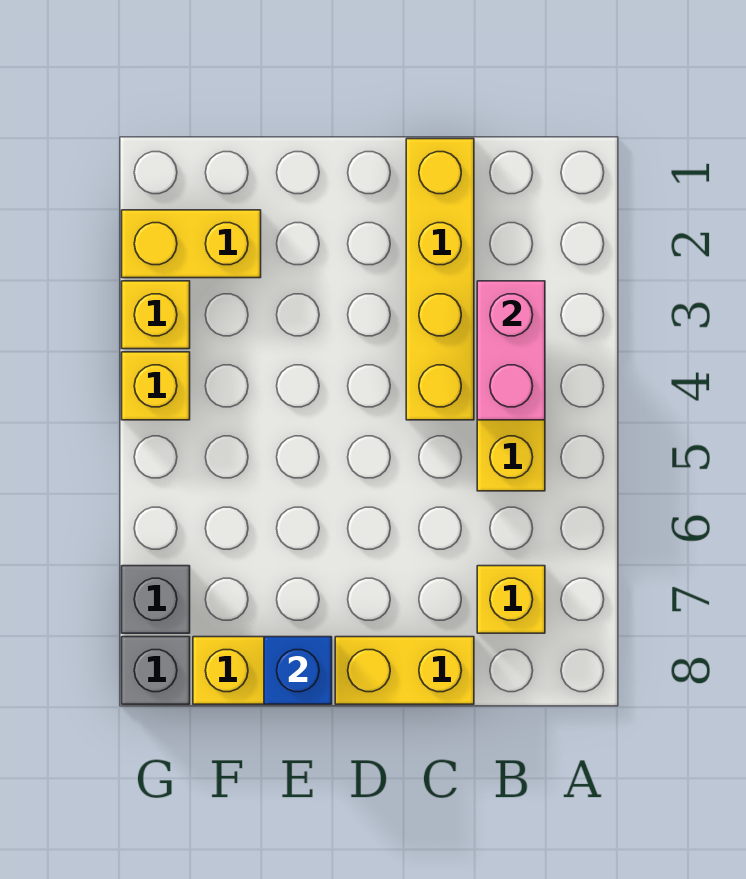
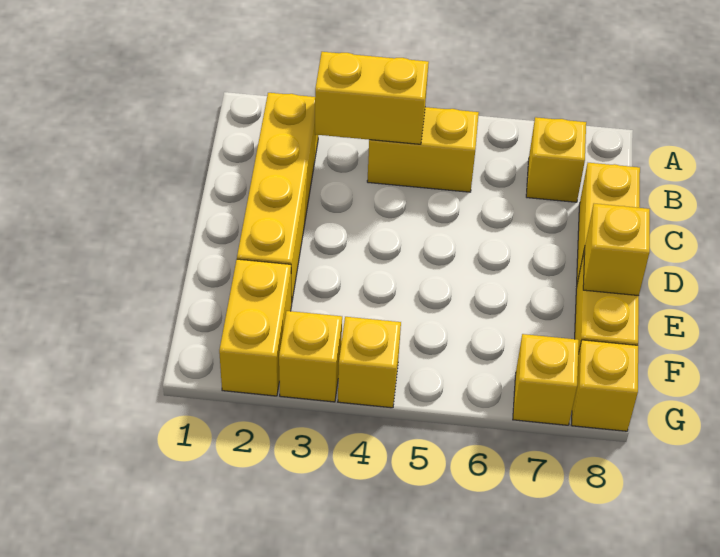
pink brick B3:B4 level 2 -> yellow brick B3:B4 level 2
yellow brick C1:C4 level 1 -> yellow brick B2:E2 level 1
blue brick E8 level 2 -> yellow brick E8 level 2
grey brick G7 level 1 -> yellow brick G7 level 1
grey brick G8 level 1 -> yellow brick G8 level 1

